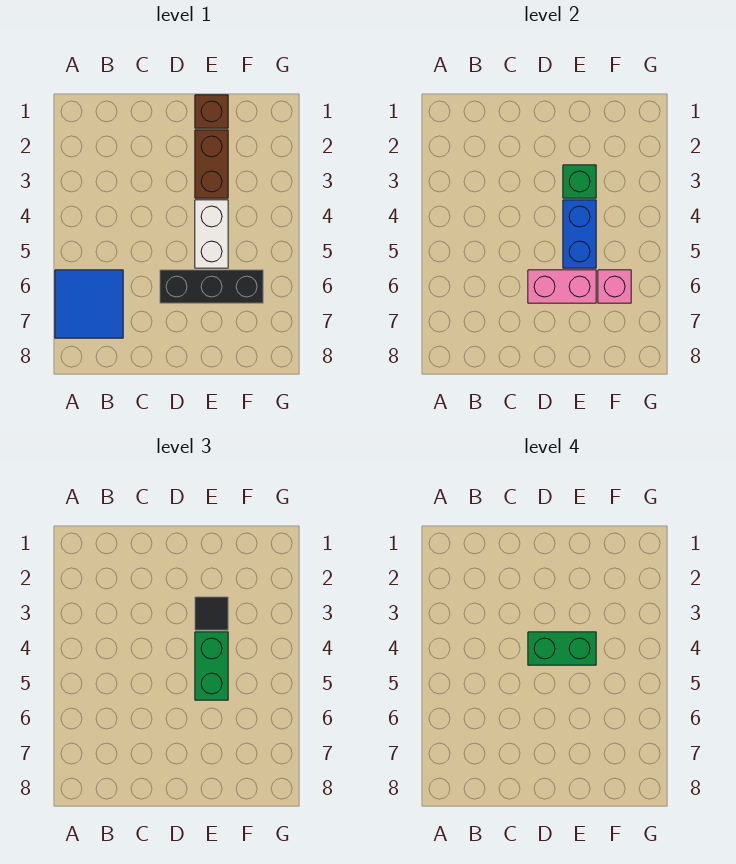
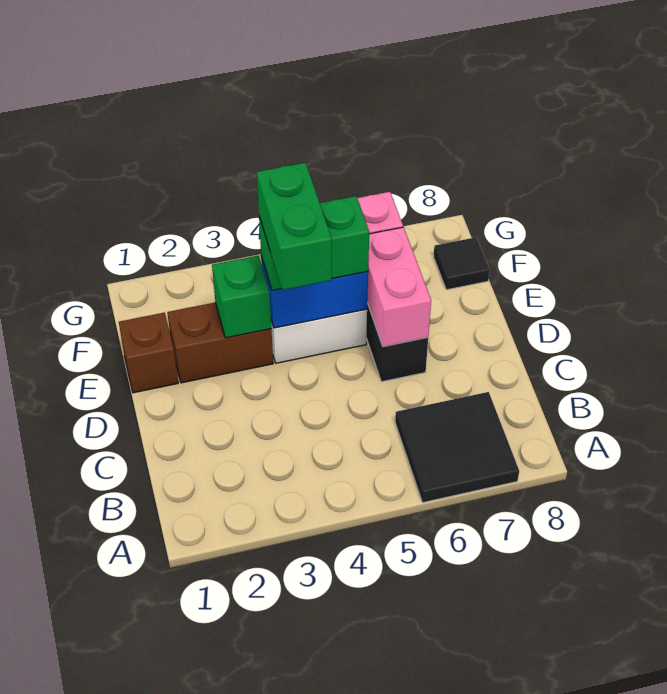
blue tile A6:B7 level 1 -> black tile A6:B7 level 1
black tile E3 level 3 -> black tile F8 level 1

